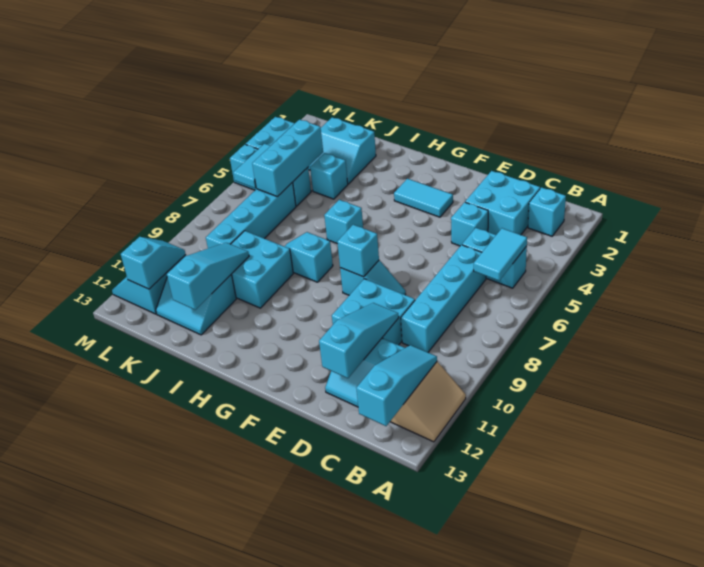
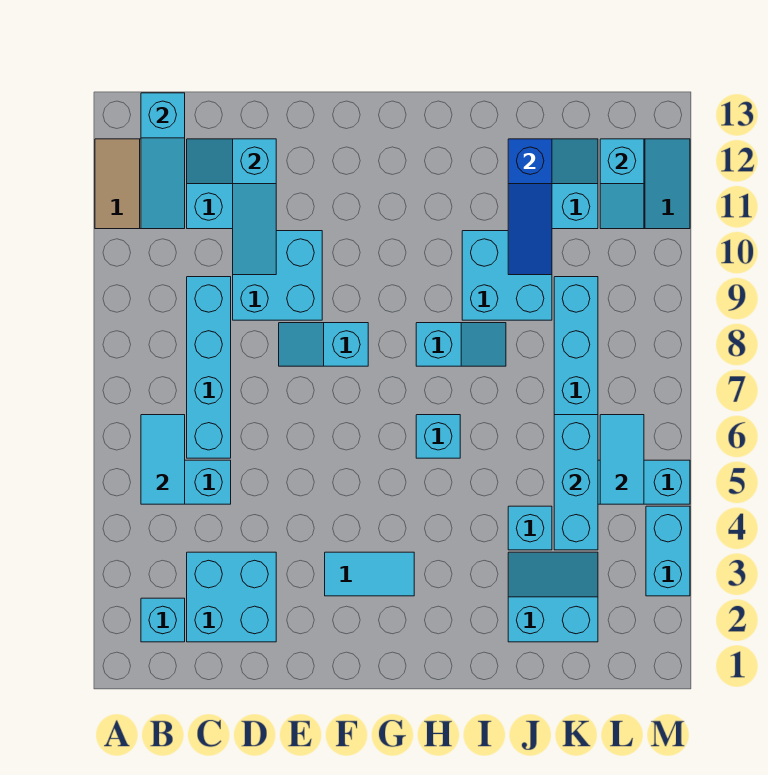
cyan brick D4 level 1 -> none
cyan brick F8 level 2 -> none
cyan slope J10:J12 level 2 top 12 -> blue slope J10:J12 level 2 top 12

